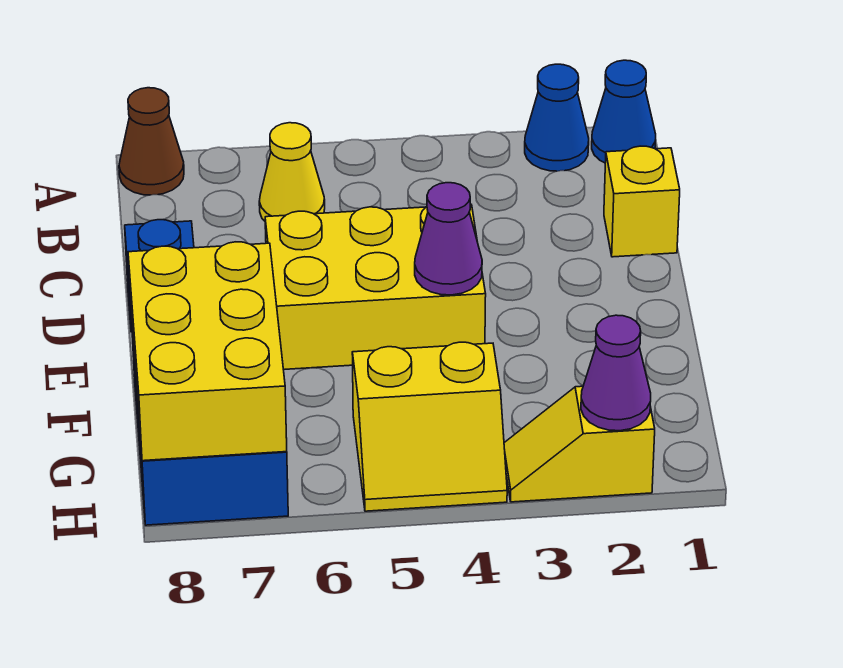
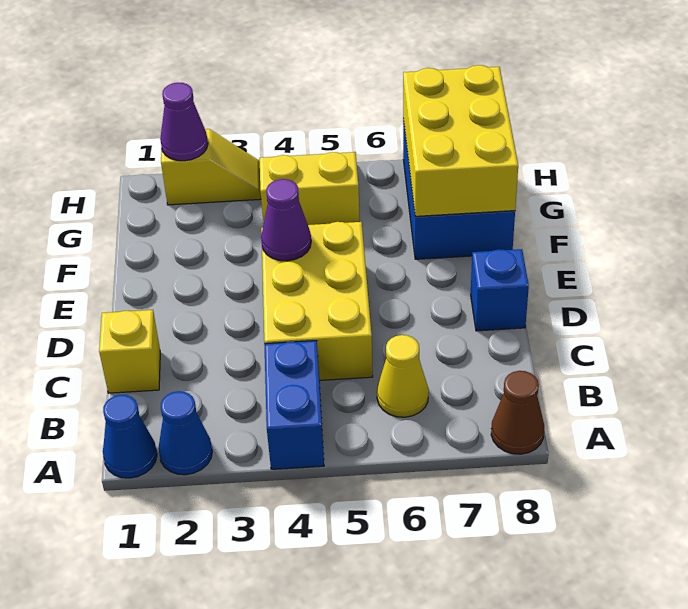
none -> blue brick A4:B4 level 1
yellow brick D4:E6 level 1 -> yellow brick C4:E5 level 1

